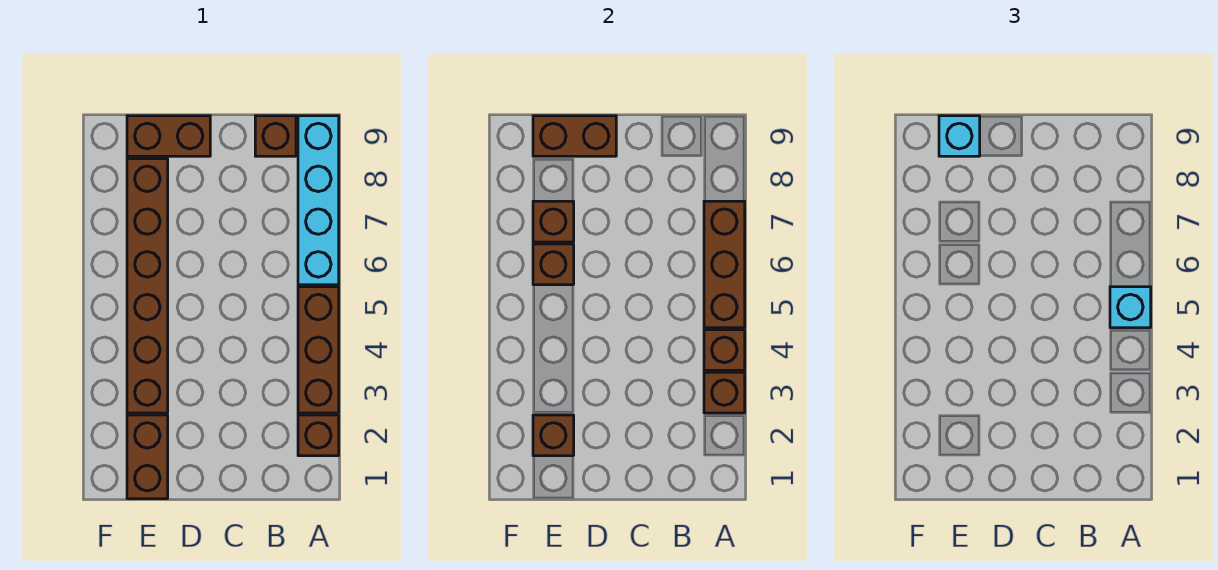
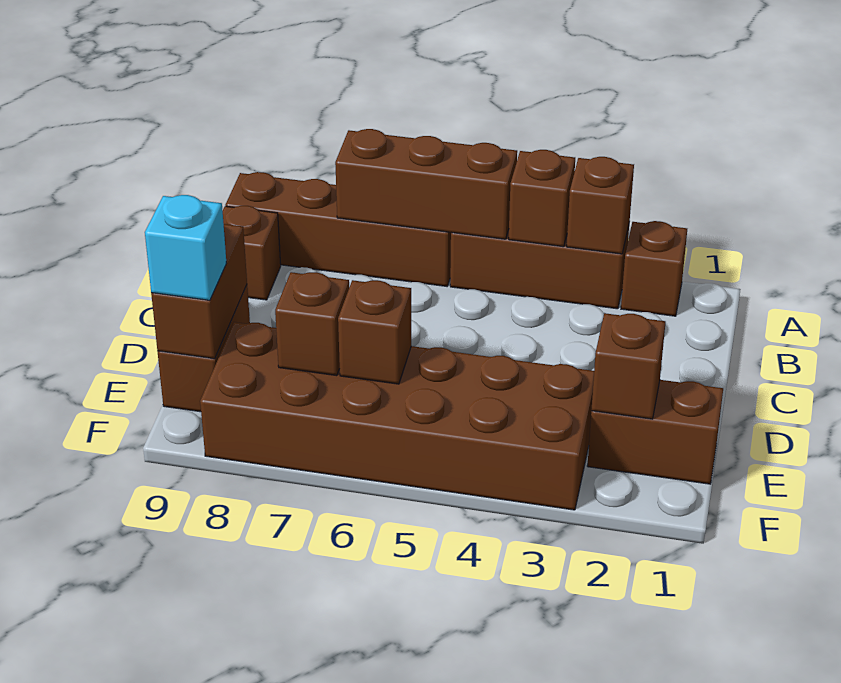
cyan brick A5 level 3 -> none
cyan brick A6:A9 level 1 -> brown brick A6:A9 level 1
brown brick E3:E8 level 1 -> brown brick E3:F8 level 1

